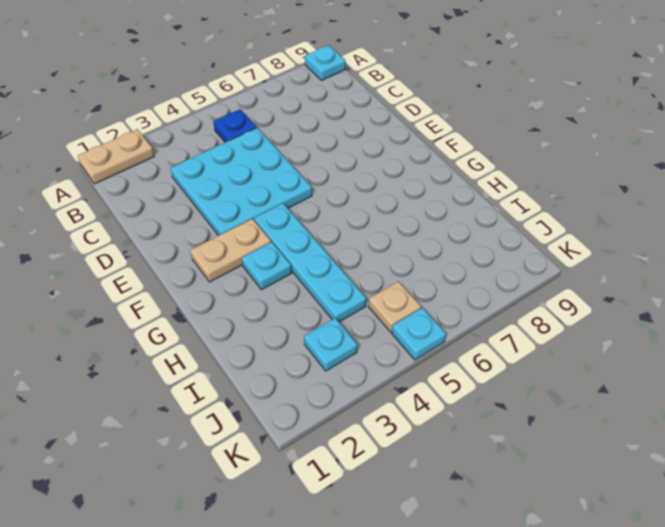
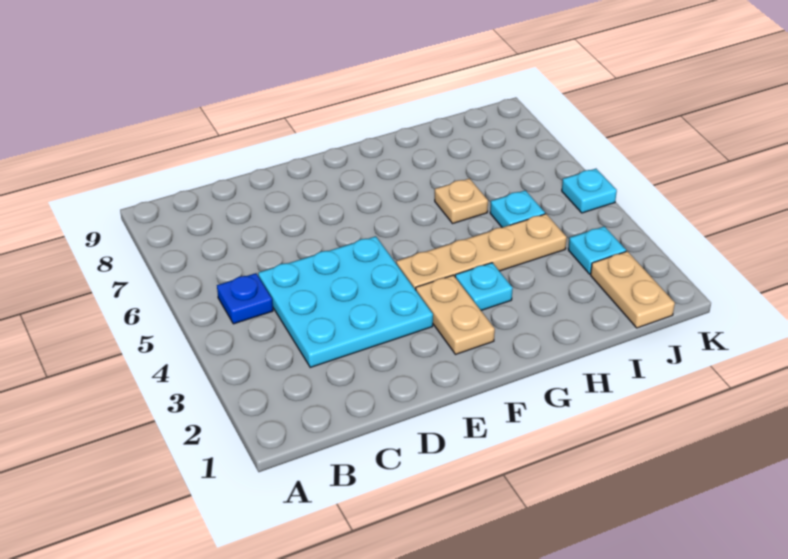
tan plate A1:A2 level 1 -> tan plate J1:J2 level 1
cyan plate A9 level 1 -> cyan plate I5 level 1
cyan plate F4:I4 level 1 -> tan plate F4:I4 level 1
tan plate J5 level 1 -> tan plate H6 level 1

